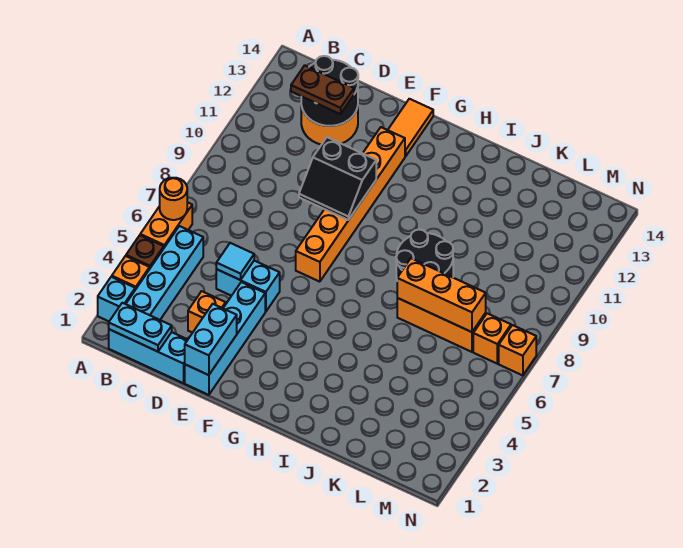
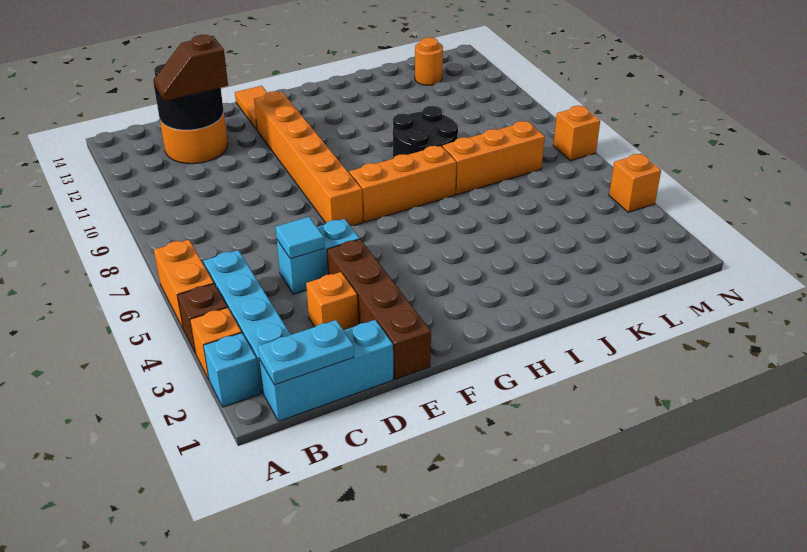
orange round brick A6 level 2 -> orange round brick L13 level 1
brown plate C12:D12 level 3 -> brown slope C12:D12 level 3 top D
cyan brick E1:E4 level 1 -> brown brick E1:E4 level 1
cyan brick E1:E2 level 2 -> none
black slope E9:F10 level 2 top 10 -> none
orange brick J7:L7 level 2 -> orange brick G7:I7 level 1
orange brick M7 level 1 -> orange brick N4 level 1

